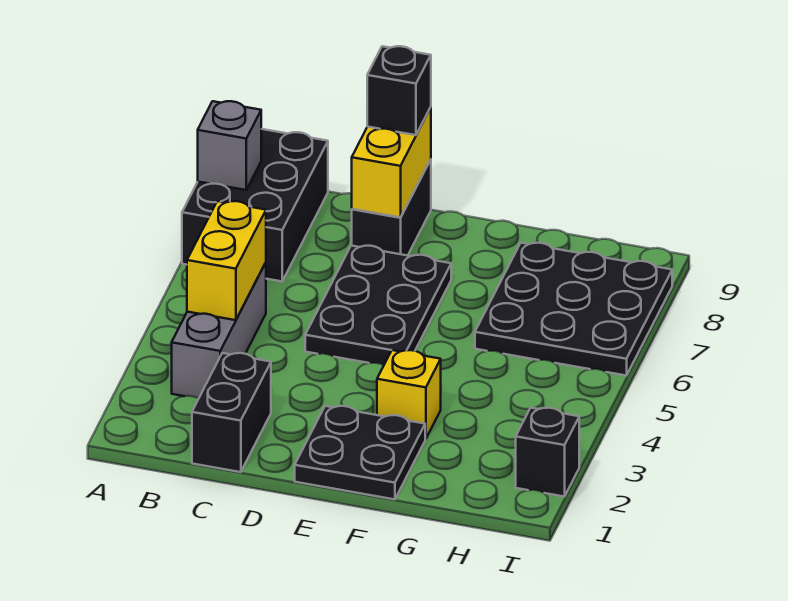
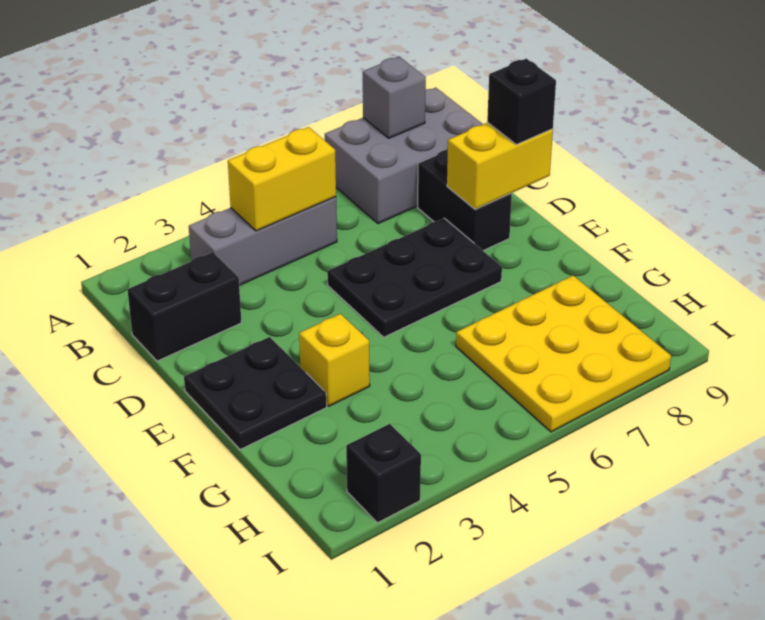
black brick A7:B9 level 1 -> grey brick A7:B9 level 1
black brick D8:D9 level 1 -> black brick C8:D8 level 1
black plate G6:I8 level 1 -> yellow plate G6:I8 level 1

